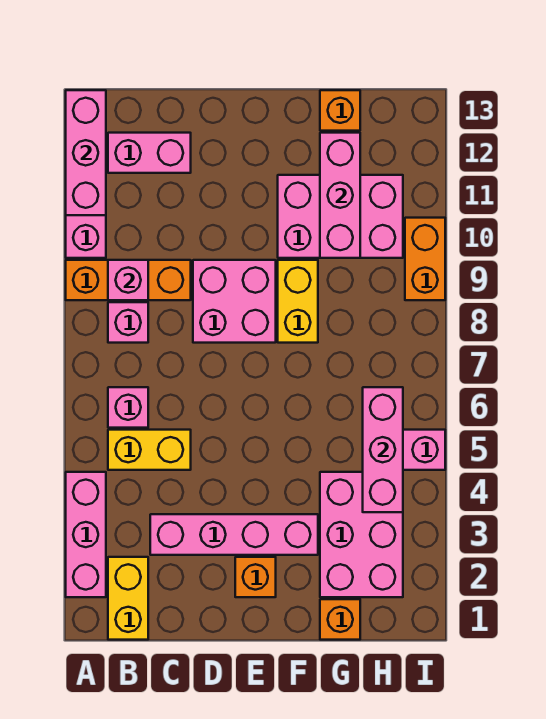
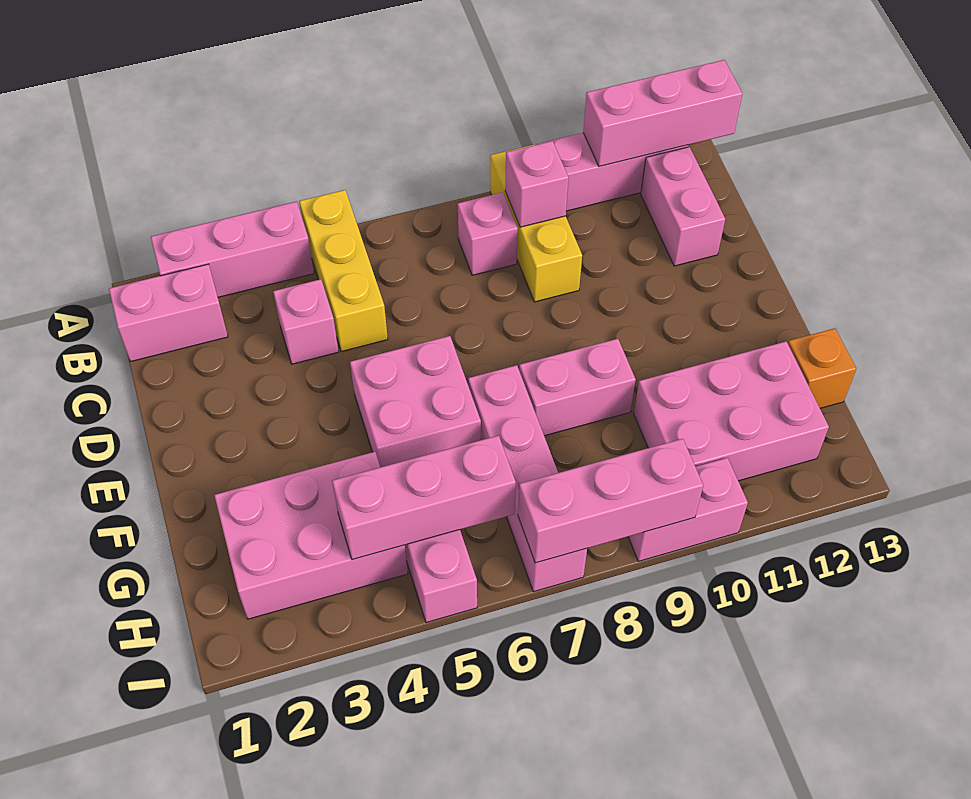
orange brick A9:C9 level 1 -> yellow brick A9:C9 level 1
yellow brick B1:B2 level 1 -> pink brick B1:B2 level 1
yellow brick B5:C5 level 1 -> yellow brick A5:C5 level 1
pink brick B6 level 1 -> pink brick C4 level 1
pink brick C3:F3 level 1 -> pink brick F7:I7 level 1
pink brick D8:E9 level 1 -> pink brick E5:F6 level 1
orange brick E2 level 1 -> none
yellow brick F8:F9 level 1 -> pink brick F8:F9 level 1
pink brick F10:H11 level 1 -> pink brick G10:H12 level 1
orange brick G1 level 1 -> none
pink brick G10:G12 level 2 -> pink brick I7:I9 level 2
orange brick I9:I10 level 1 -> pink brick I9:I10 level 1

